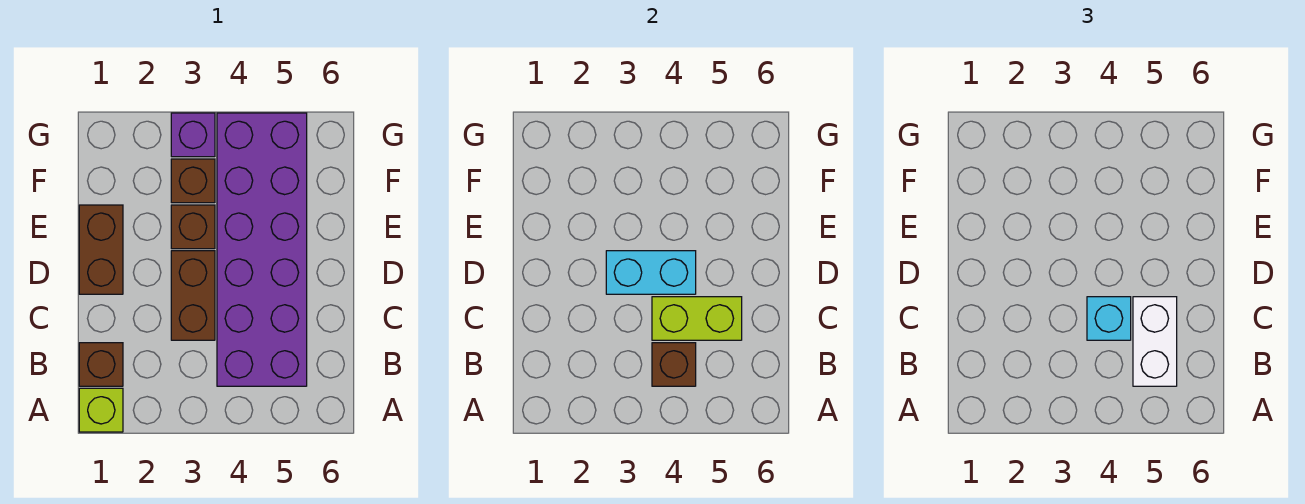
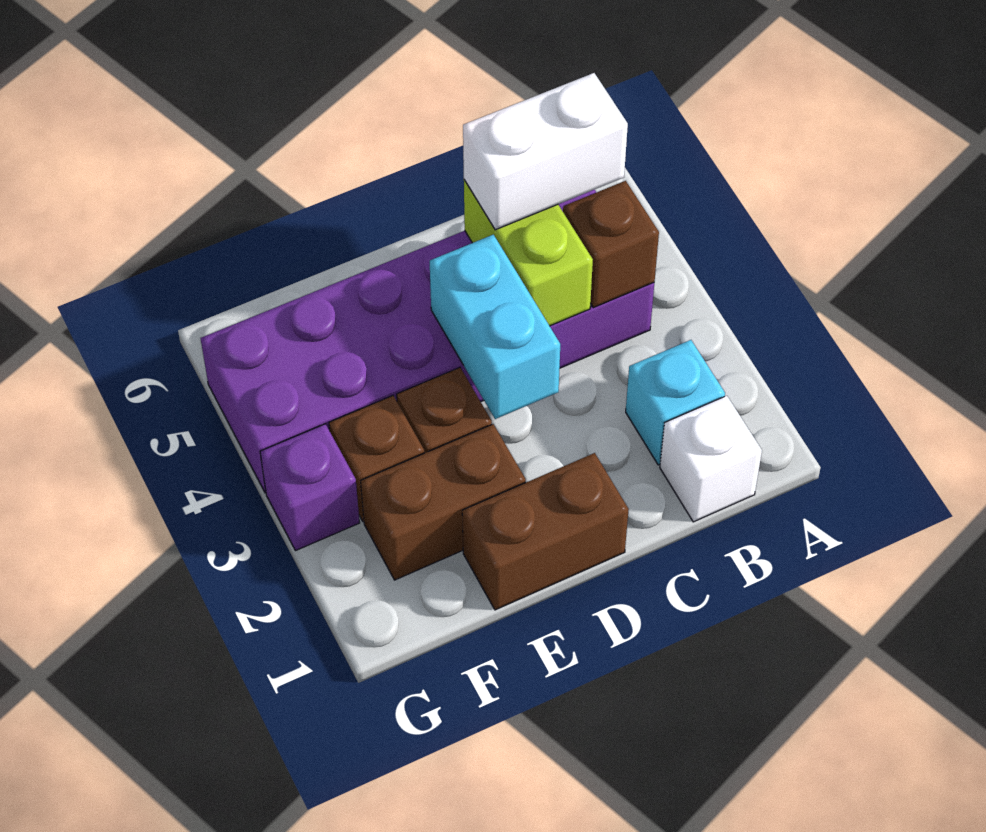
lime brick A1 level 1 -> none
brown brick B1 level 1 -> white brick B1 level 1
brown brick C3:D3 level 1 -> brown brick E2:F2 level 1
cyan brick C4 level 3 -> cyan brick B2 level 1

